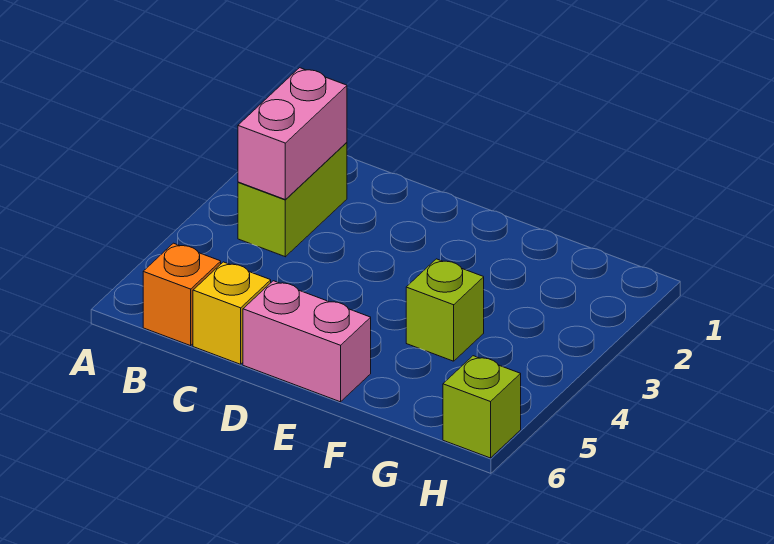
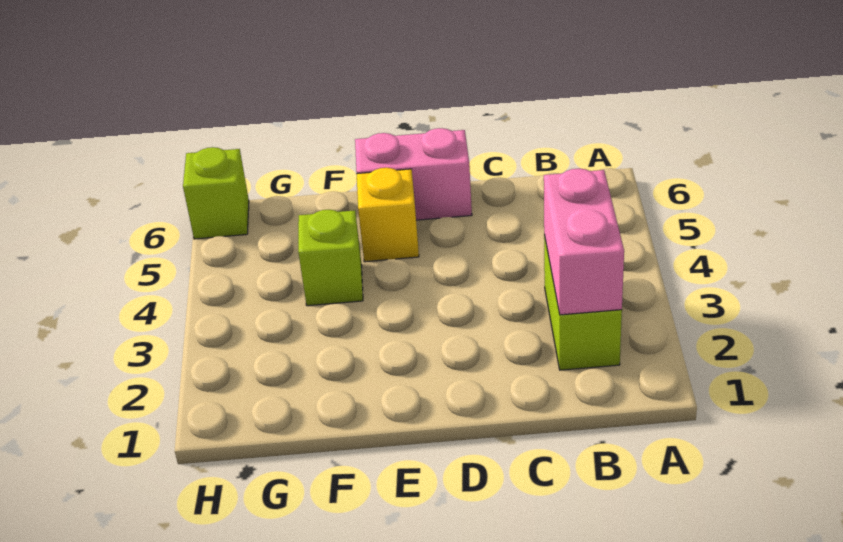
orange brick B6 level 1 -> none
yellow brick C6 level 1 -> yellow brick E5 level 1

